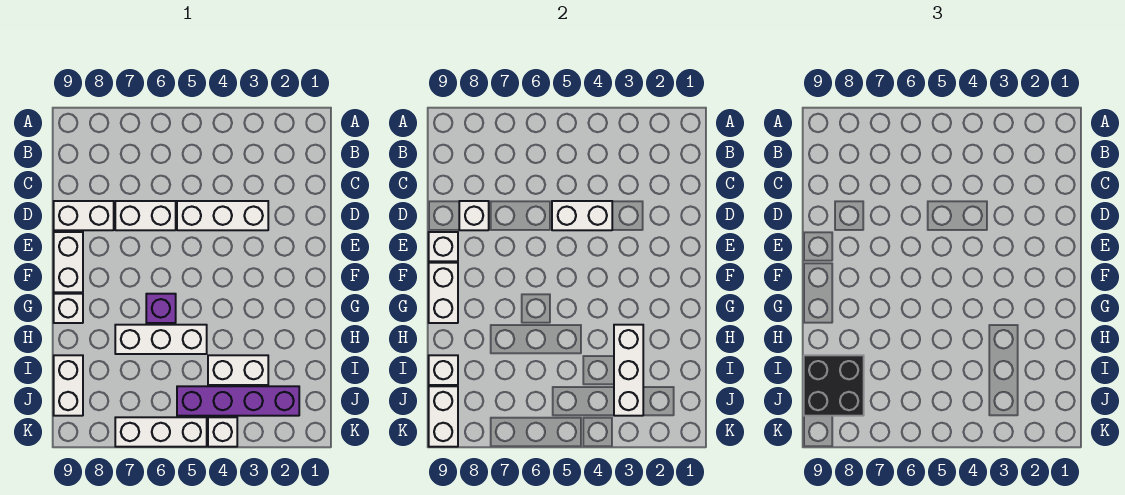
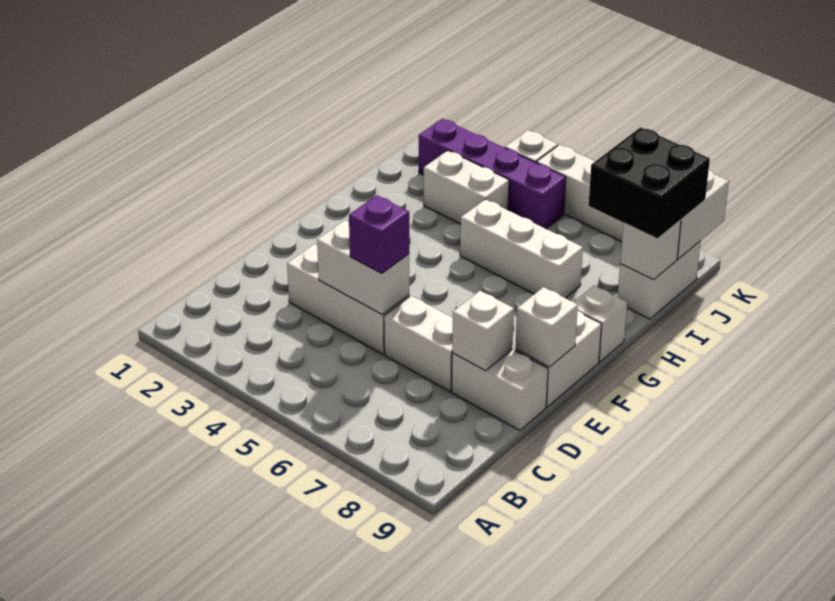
white brick F9:G9 level 2 -> none
purple brick G6 level 1 -> purple brick D5 level 3
white brick H3:J3 level 2 -> none

